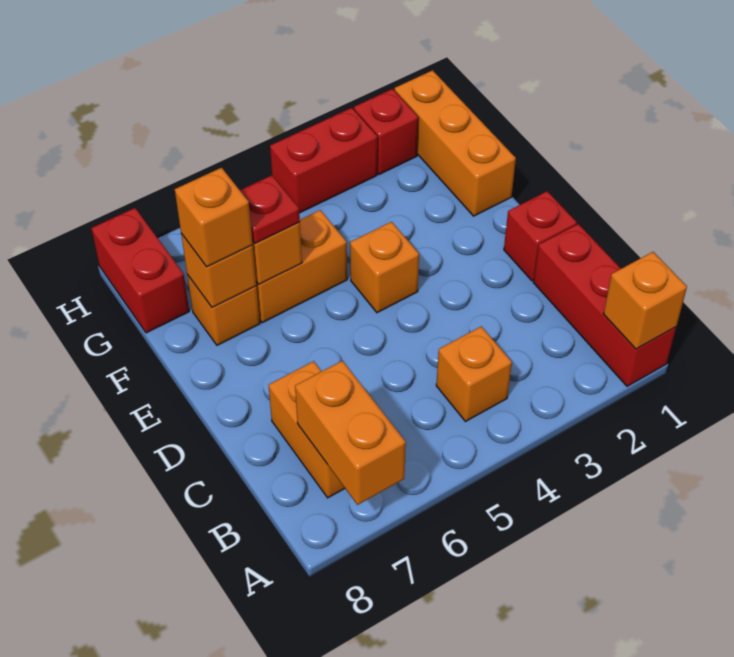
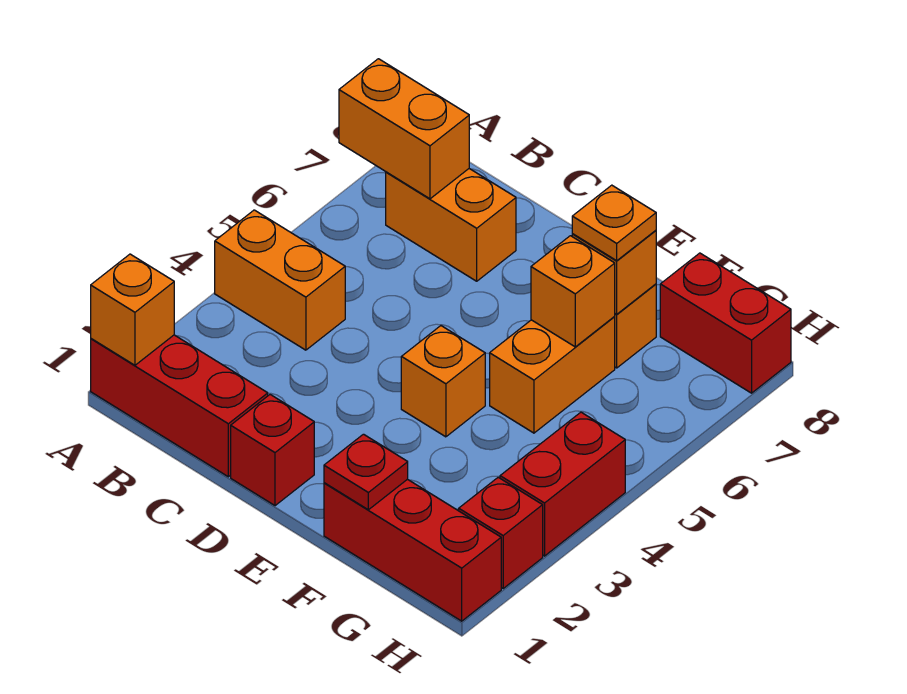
orange brick B4 level 1 -> orange brick A4:B4 level 1
orange brick F1:H1 level 1 -> red brick F1:H1 level 1
red plate F6 level 3 -> red plate F1 level 2
orange brick F7 level 3 -> orange plate F7 level 3

